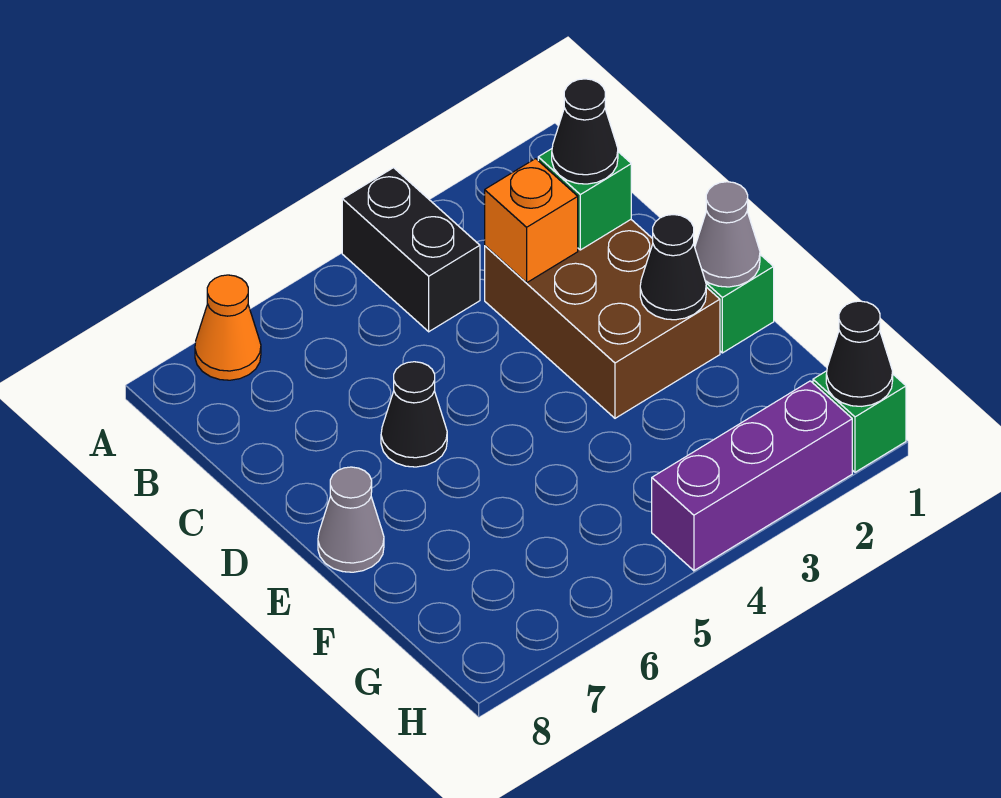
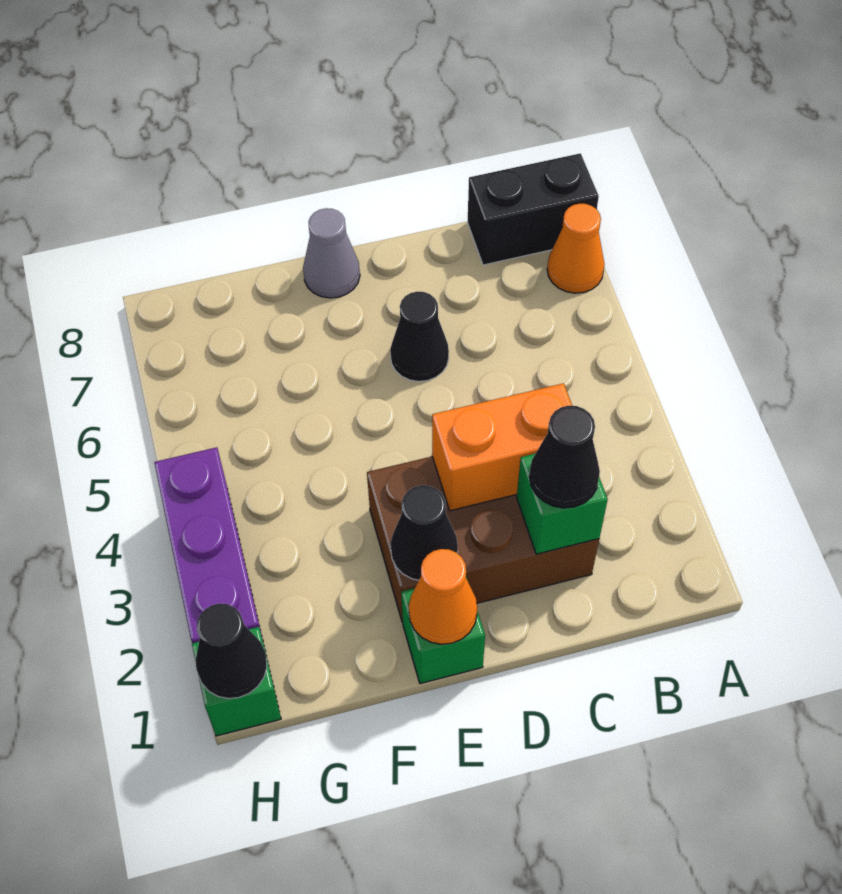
black brick A4:B4 level 1 -> black brick A8:B8 level 1
orange brick C3 level 2 -> orange brick C3:D3 level 2
grey cone E1 level 2 -> orange cone E1 level 2

